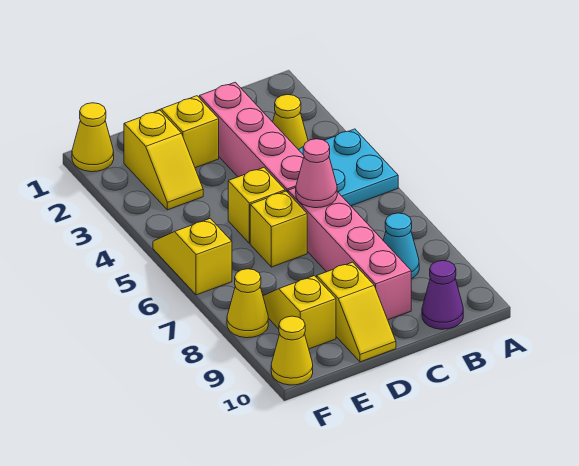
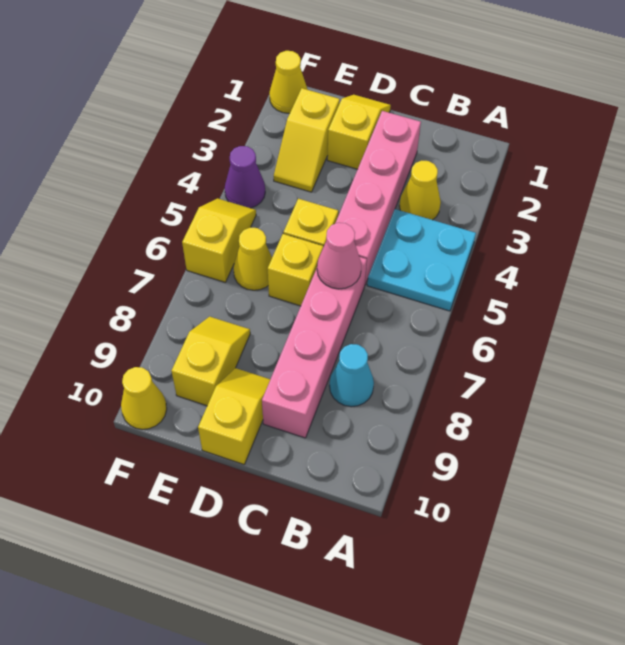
purple cone B10 level 1 -> purple cone F4 level 1
yellow slope D9:D10 level 1 top 9 -> yellow slope D9:D10 level 1 top 10
yellow cone F8 level 1 -> yellow cone E6 level 1

